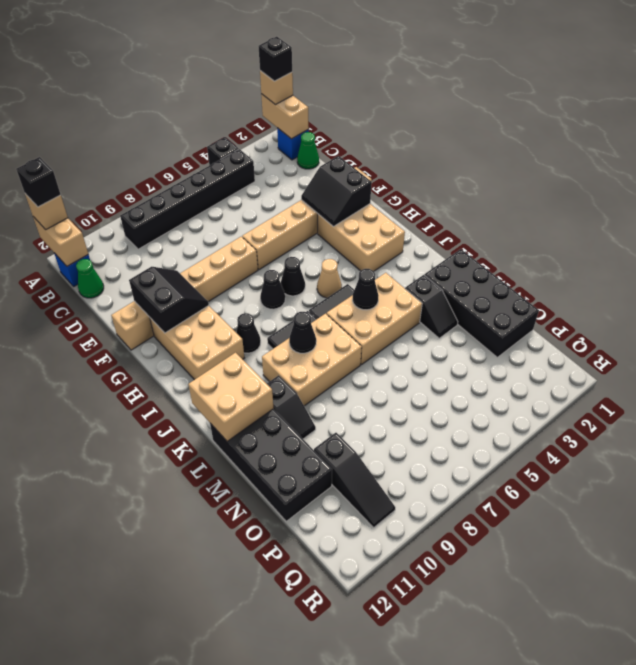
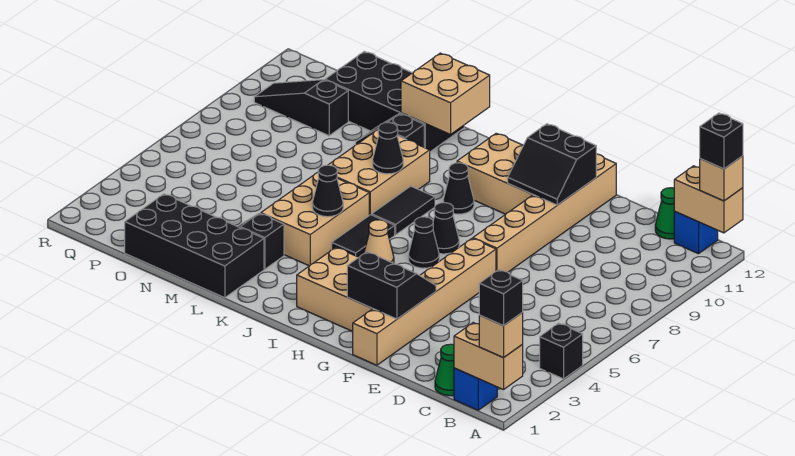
black brick B4:B9 level 1 -> none

